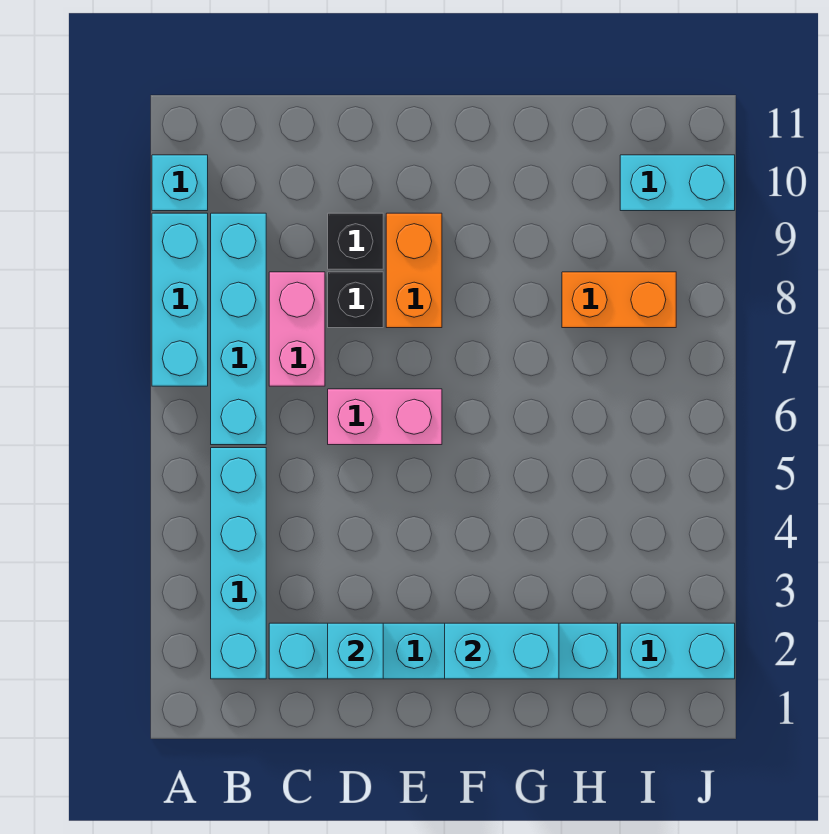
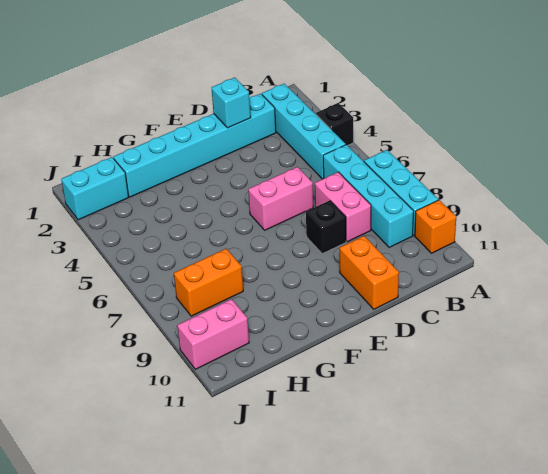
cyan brick A10 level 1 -> orange brick A10 level 1
black brick D9 level 1 -> black brick A4 level 1
orange brick E8:E9 level 1 -> orange brick D10:D11 level 1
cyan brick F2:G2 level 2 -> none
cyan brick I10:J10 level 1 -> pink brick I10:J10 level 1

